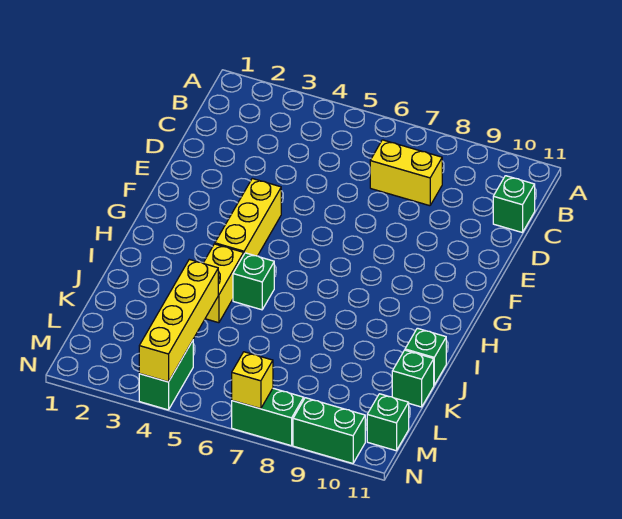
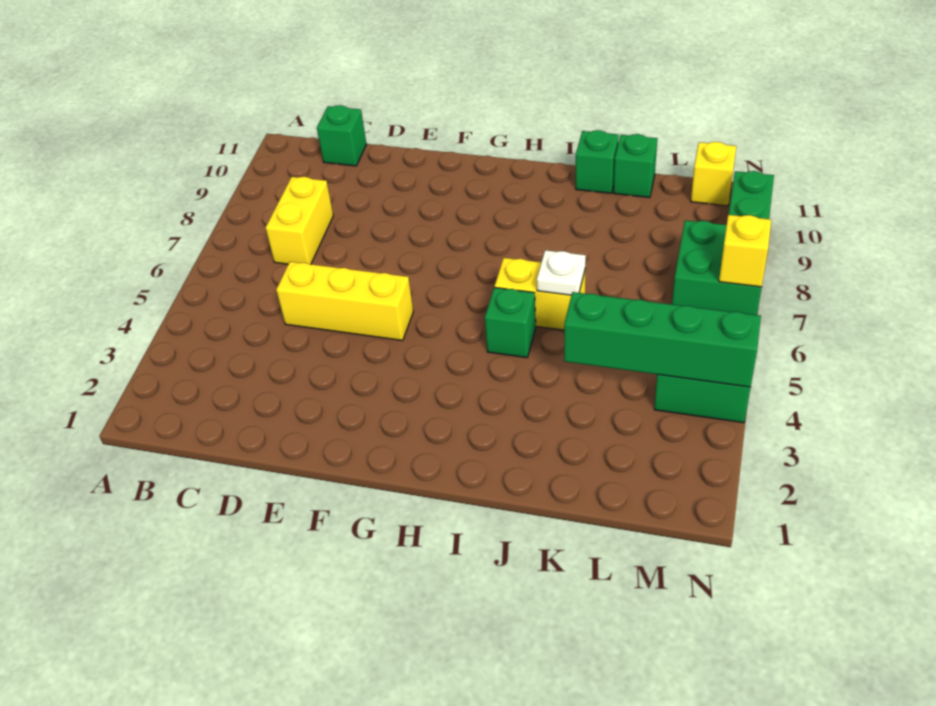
yellow brick F4:H4 level 1 -> yellow brick D5:F5 level 1
yellow brick I4:J4 level 1 -> yellow brick I6:J6 level 1
none -> white plate J6 level 2
yellow brick K4:N4 level 2 -> green brick K4:N4 level 2
green brick M11 level 1 -> yellow brick M11 level 1
green brick N7:N8 level 1 -> green brick M7:N8 level 1

